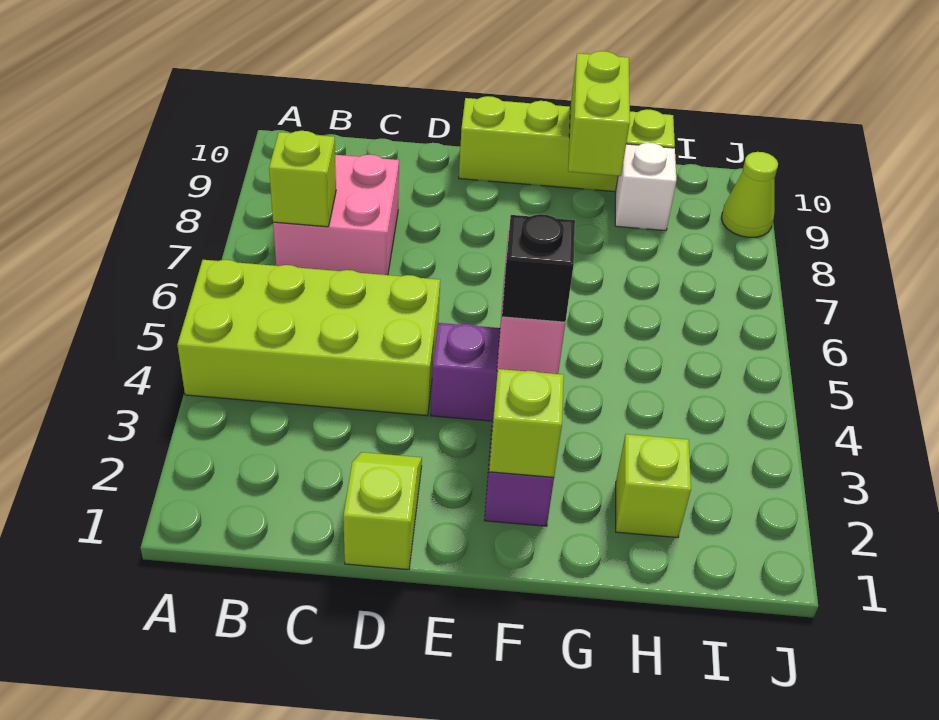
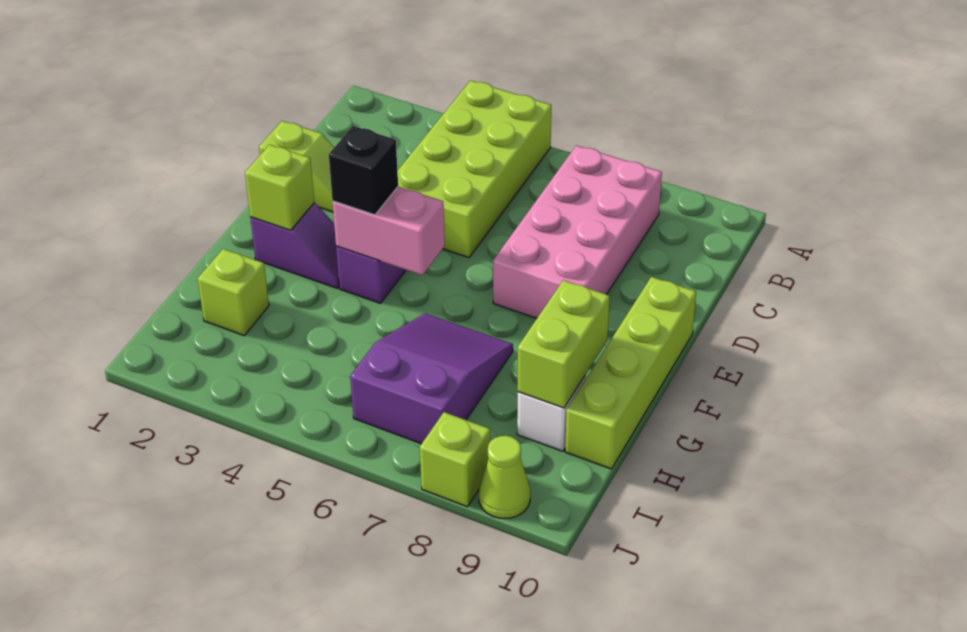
pink brick B7:C8 level 1 -> pink brick B7:E8 level 1
lime brick B7 level 2 -> lime brick J8 level 1
none -> purple slope G6:I7 level 1 top I
lime brick G9:G10 level 2 -> lime brick G9:H9 level 2

